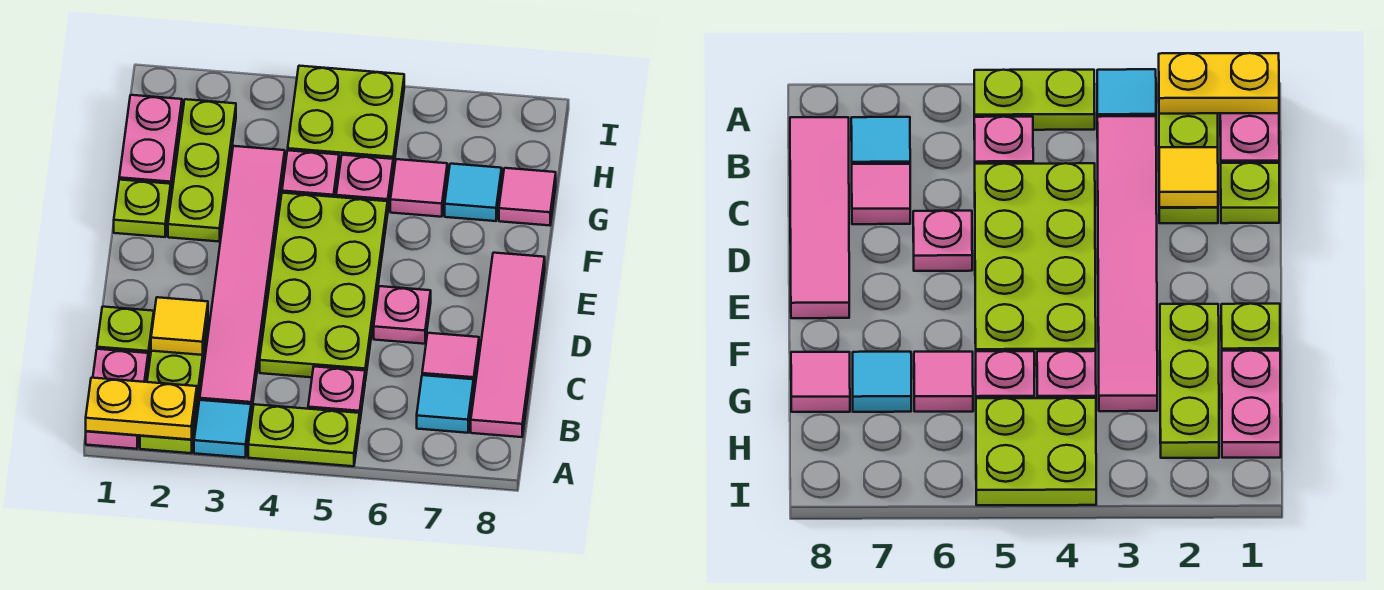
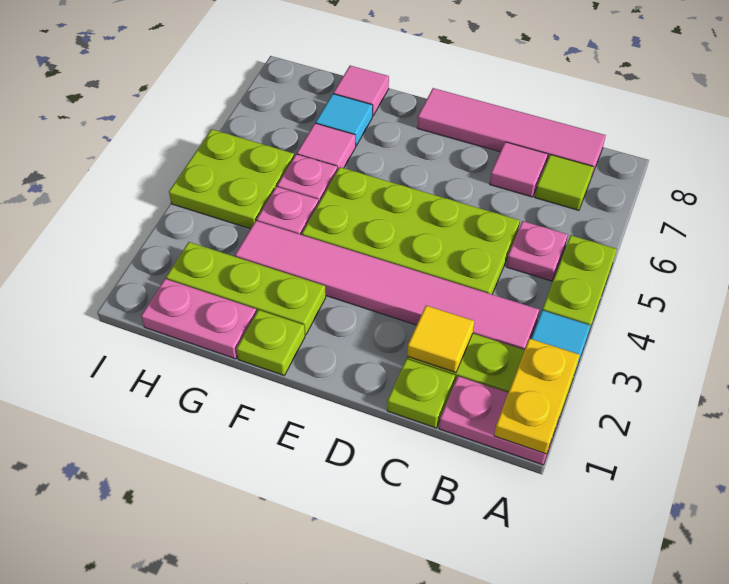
cyan tile B7 level 1 -> lime tile B7 level 1
pink plate D6 level 1 -> none

